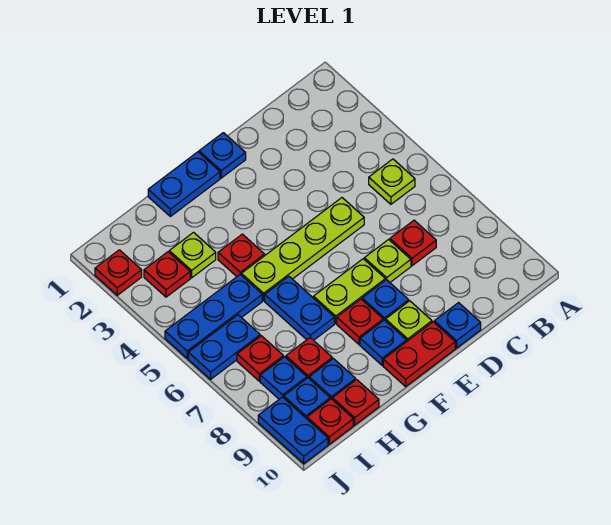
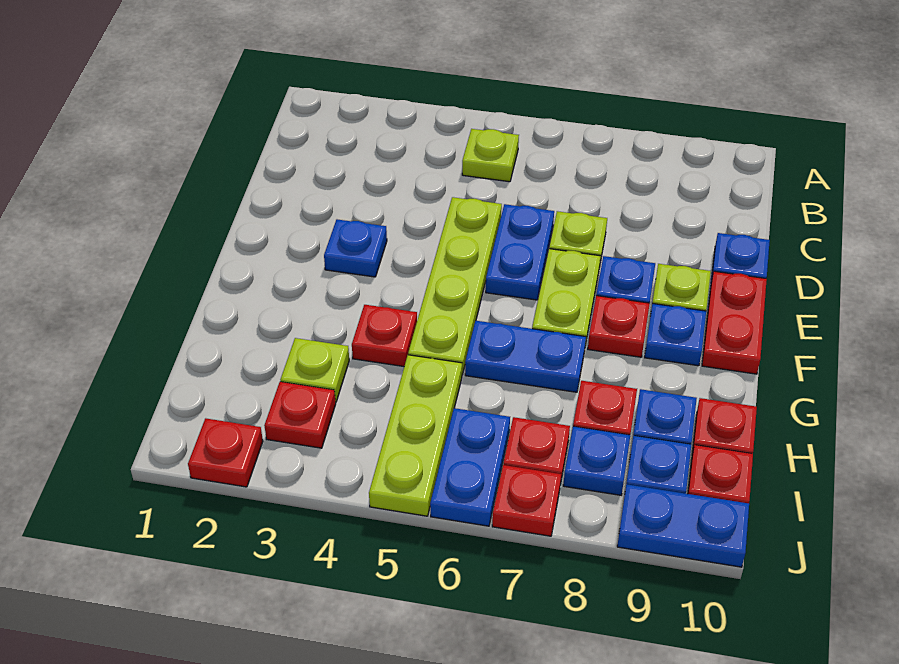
red plate C7 level 1 -> red plate J7 level 1
blue plate E1 level 1 -> blue plate E3 level 1
blue plate F1:G1 level 1 -> blue plate D6:E6 level 1
blue plate H5:J5 level 1 -> lime plate H5:J5 level 1

